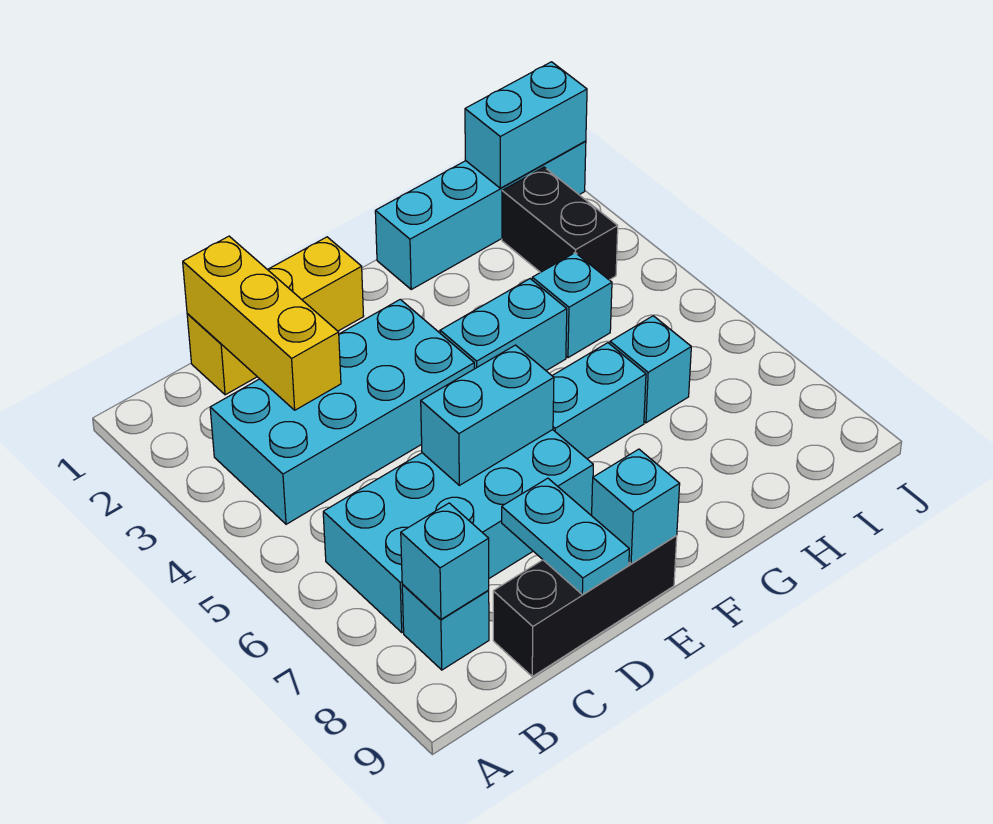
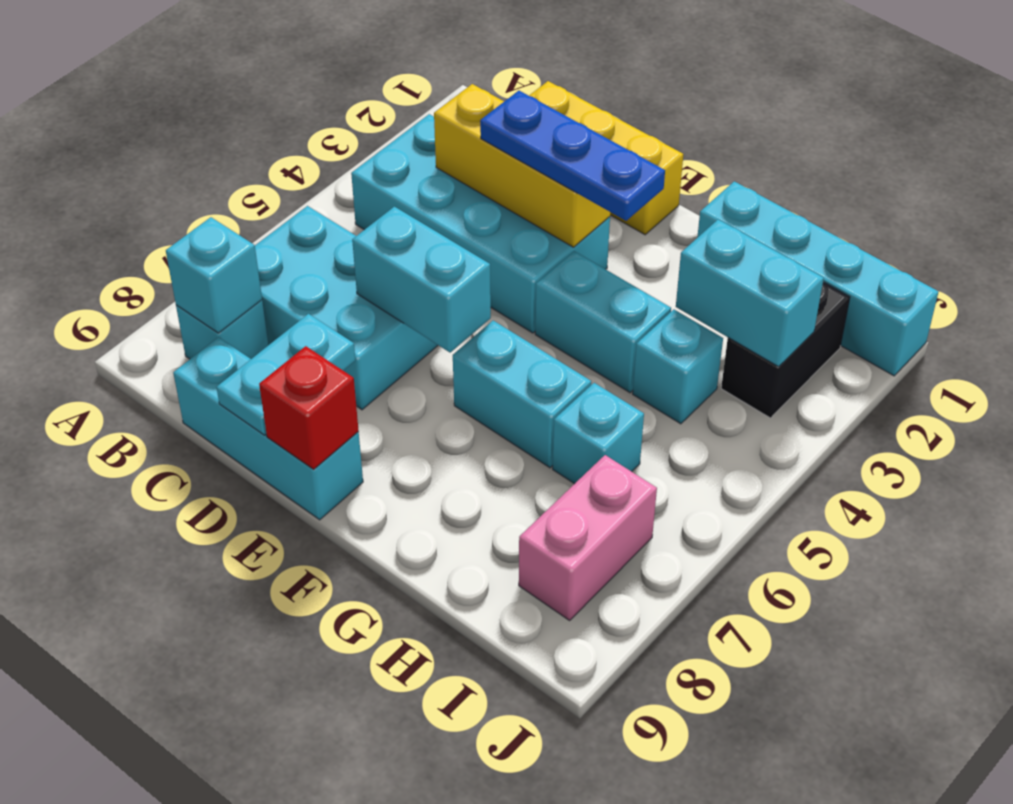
cyan brick B6:E7 level 1 -> cyan brick B6:D7 level 1
yellow brick C1:C3 level 2 -> yellow brick C3:E3 level 2
black brick C9:E9 level 1 -> cyan brick C9:E9 level 1
none -> blue plate D3:F3 level 3
cyan brick E9 level 2 -> red brick E9 level 2
cyan brick I1:J1 level 2 -> cyan brick H3:I3 level 2
none -> pink brick I7:I8 level 1

